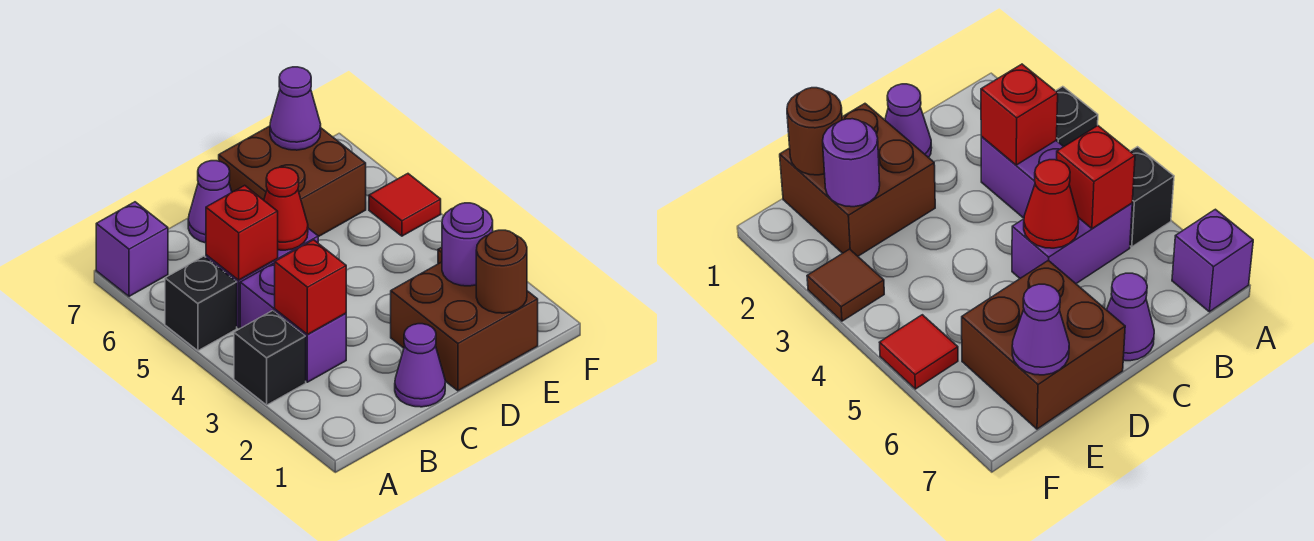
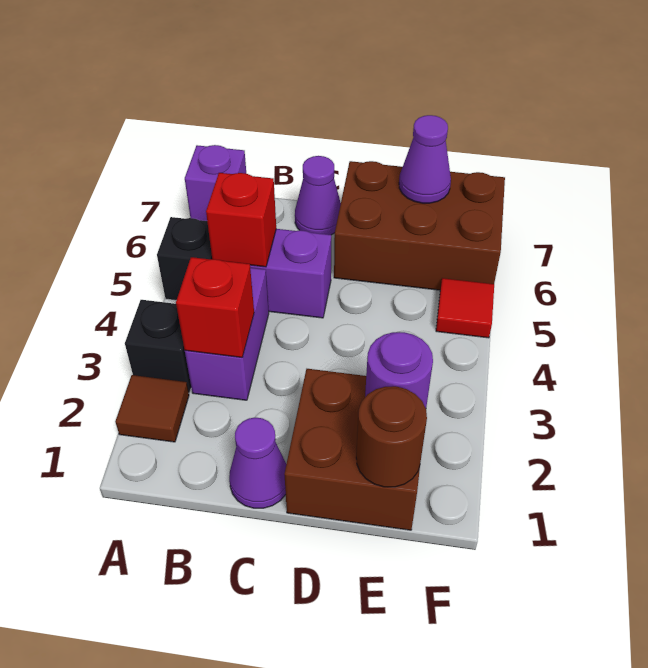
red cone C5 level 2 -> none
brown brick D6:E7 level 1 -> brown brick D6:F7 level 1
brown tile F3 level 1 -> brown tile A2 level 1

